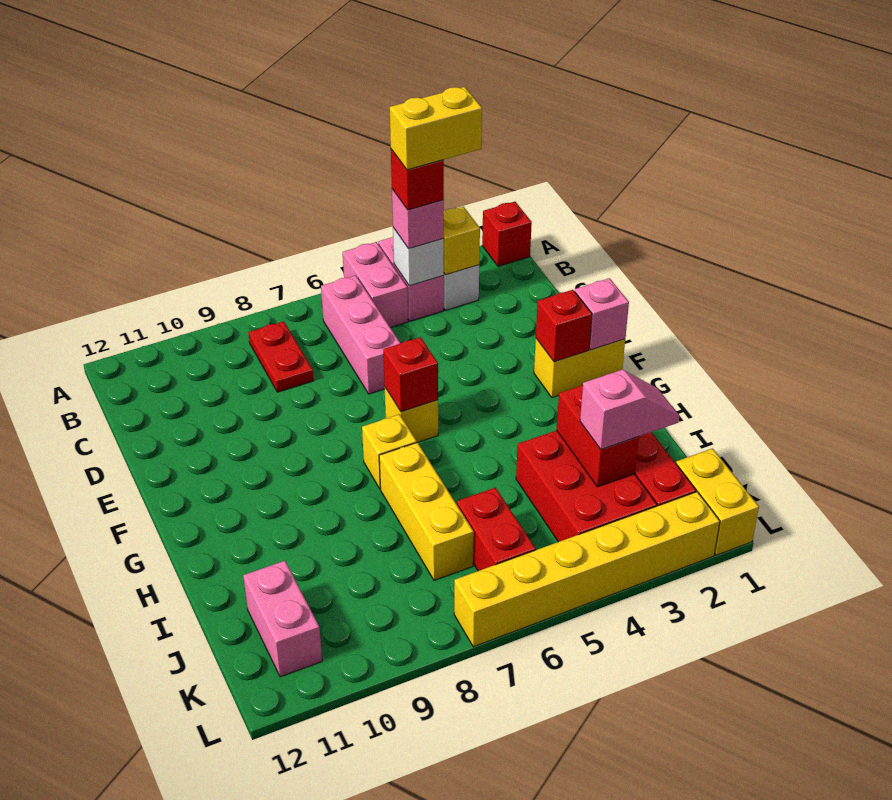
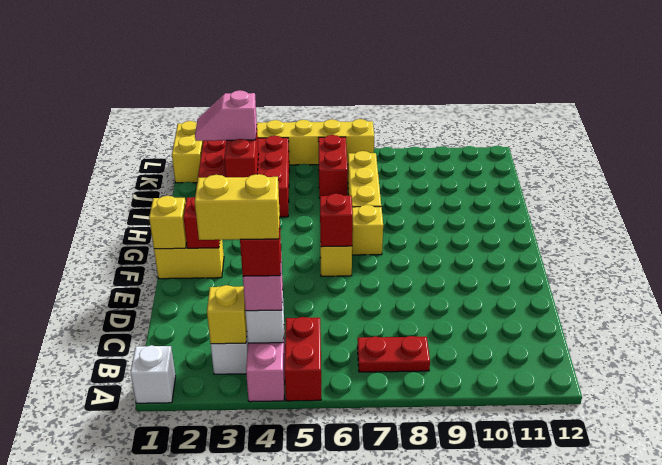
red brick A1 level 1 -> white brick A1 level 1
pink brick A5:B5 level 1 -> red brick A5:B5 level 1
pink brick B6:D6 level 1 -> none
red plate B8:C8 level 1 -> red plate B7:B8 level 1
pink brick F1 level 2 -> yellow brick F1 level 2
pink brick J11:K11 level 1 -> none

